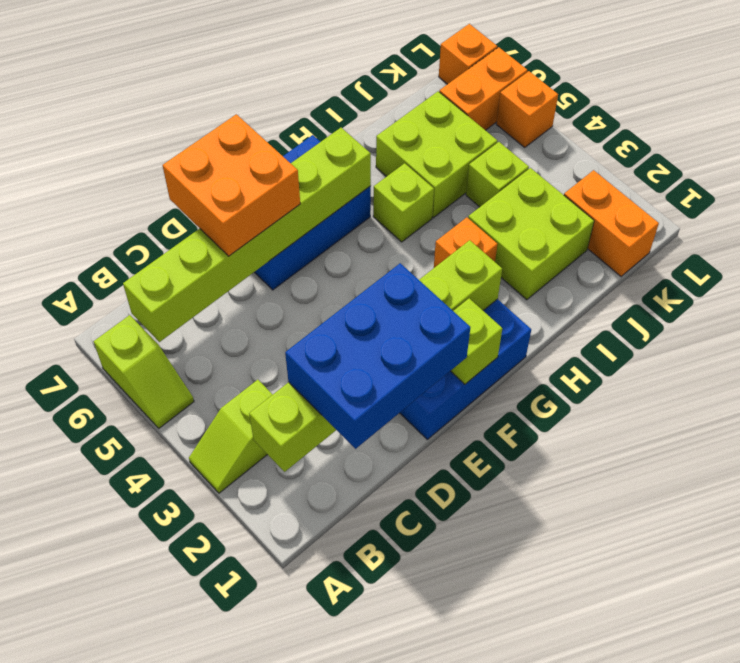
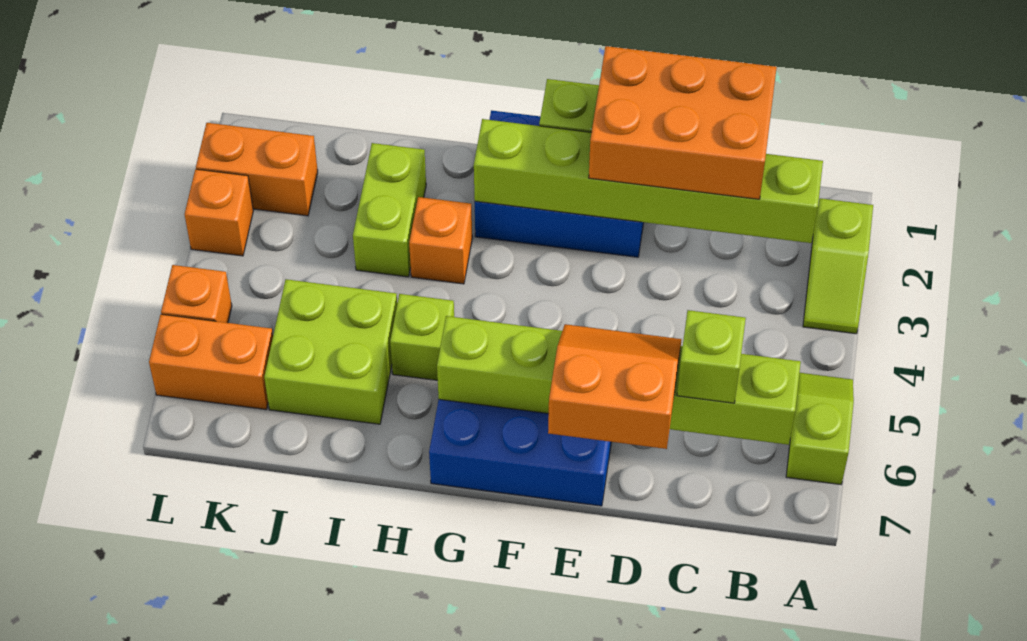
lime slope A3:B3 level 1 top B -> lime slope A2:A3 level 1 top 2
blue brick C1:E2 level 3 -> orange brick C1:E2 level 3
orange brick D6:E7 level 3 -> orange slope D6:E7 level 3 top 7
lime brick I2:J3 level 1 -> lime brick I2:I3 level 1
lime brick J4 level 1 -> lime brick C6 level 3
orange brick K1:K2 level 1 -> orange brick K2:L2 level 1
orange brick L7 level 1 -> orange brick L3 level 1

